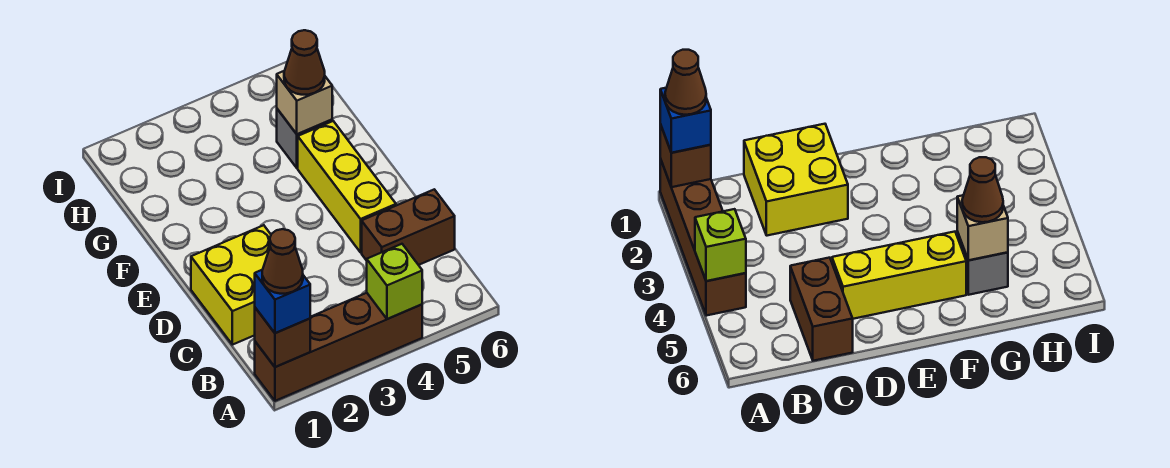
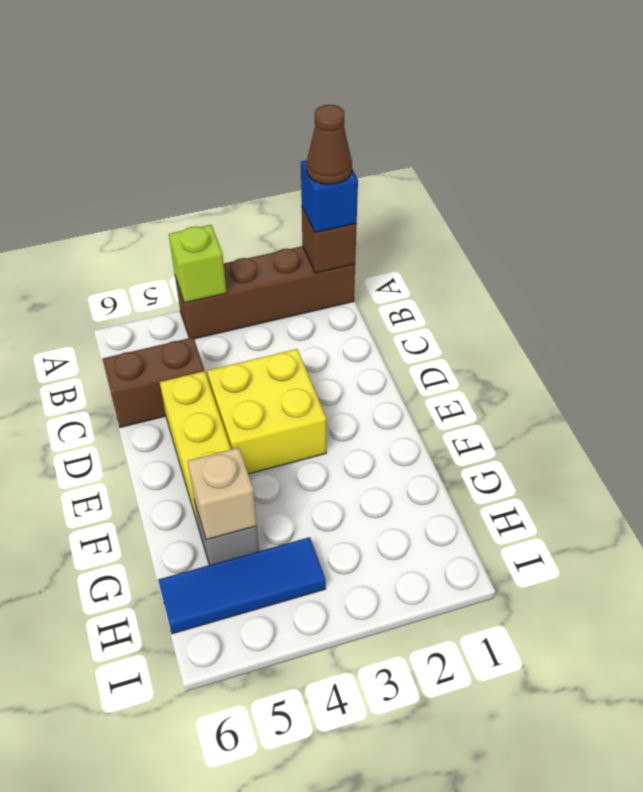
yellow brick C1:D2 level 1 -> yellow brick D3:E4 level 1
brown cone G5 level 3 -> none
none -> blue tile H4:H6 level 1

